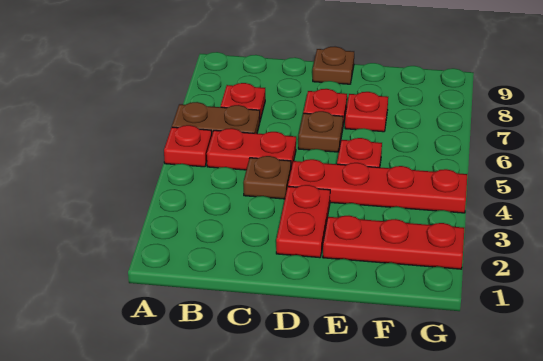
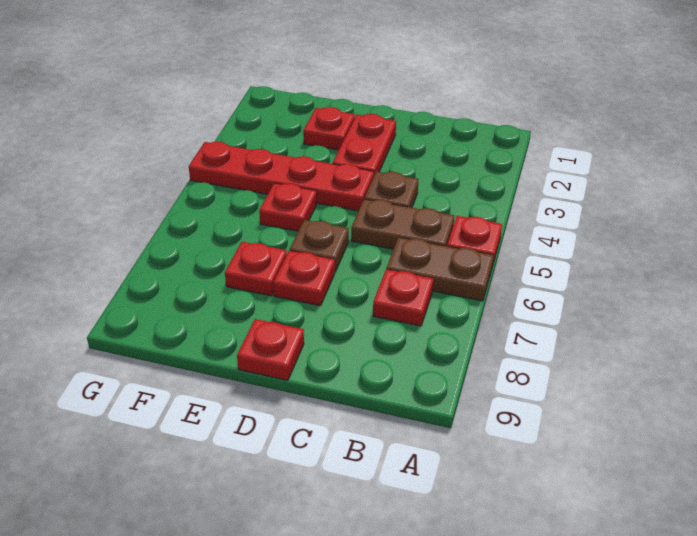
red plate B5:C5 level 1 -> brown plate B5:C5 level 1
brown plate D9 level 1 -> red plate D9 level 1
red plate E2:G2 level 1 -> red plate E2 level 1

